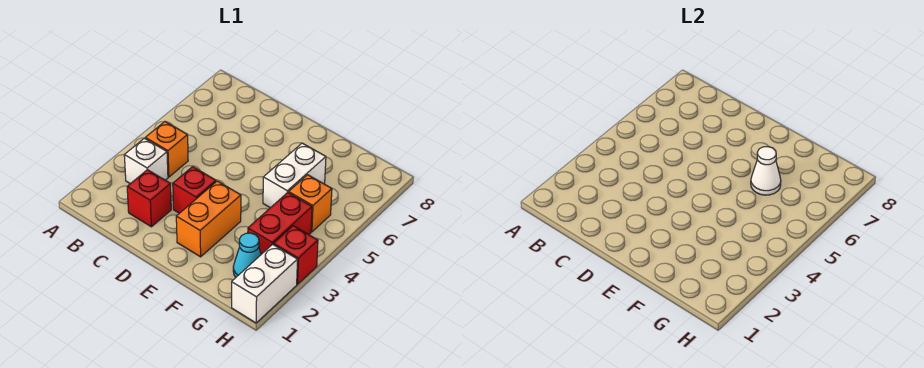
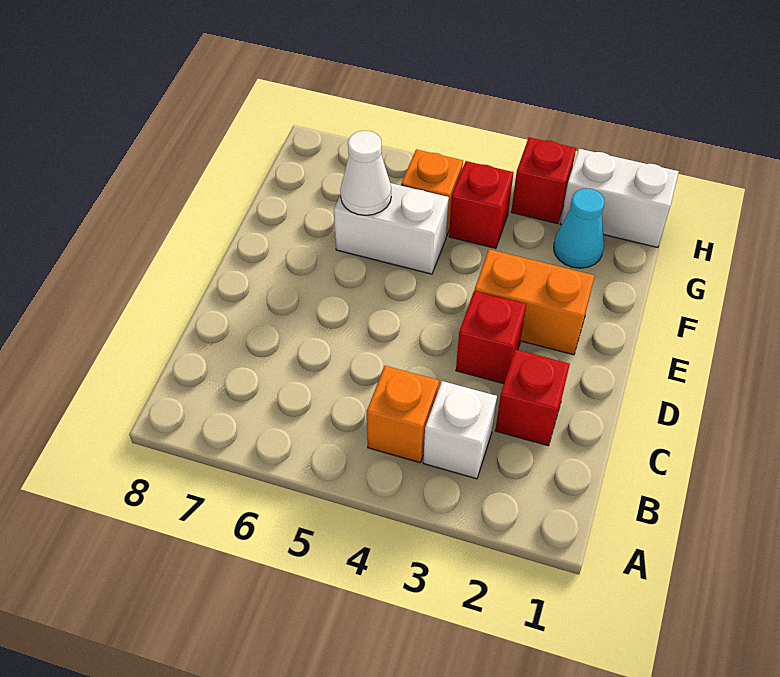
red brick G3:G4 level 1 -> red brick G4 level 1

